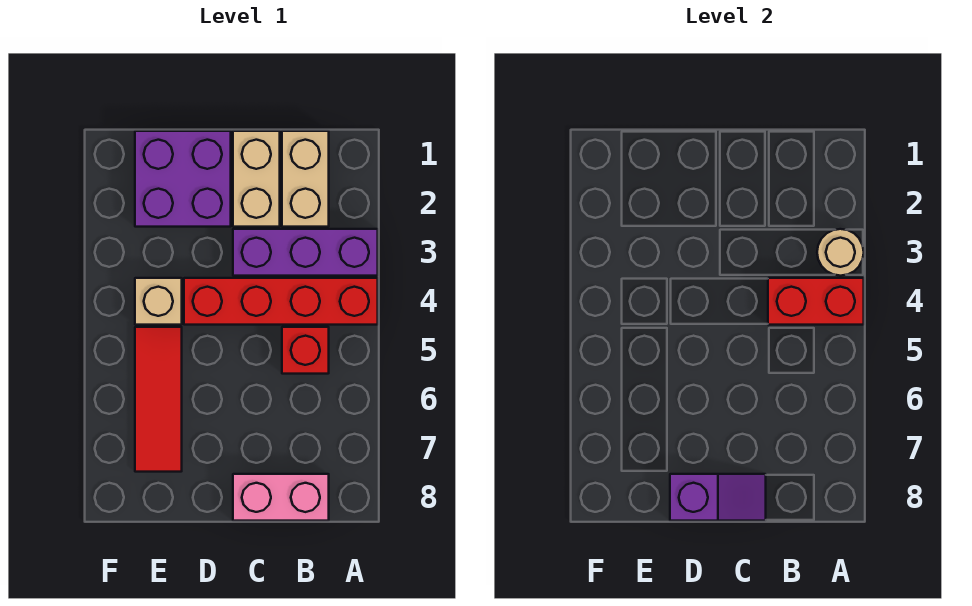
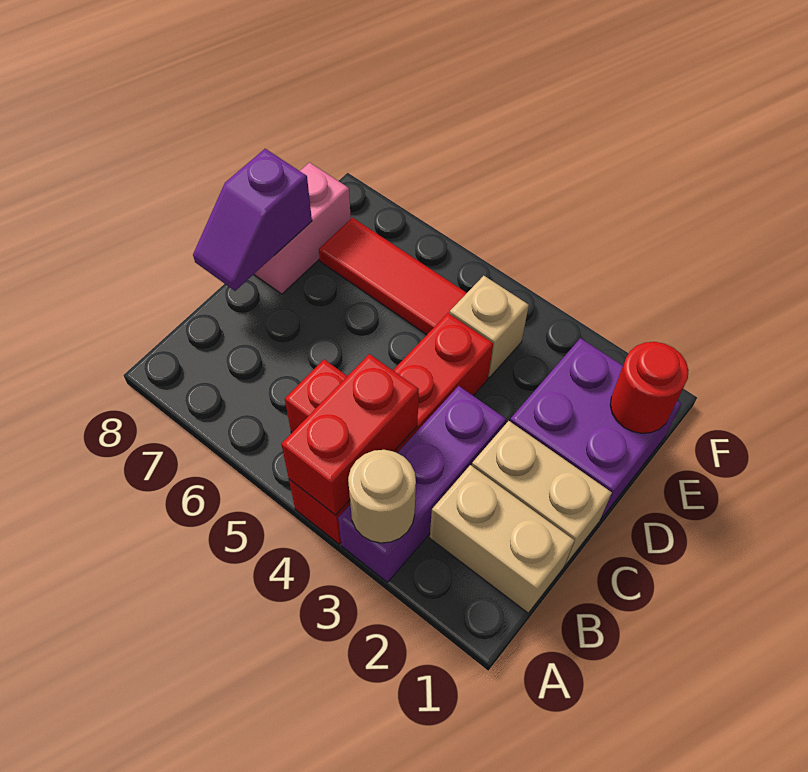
pink brick B8:C8 level 1 -> pink brick D8:E8 level 1
none -> red round brick E1 level 2

